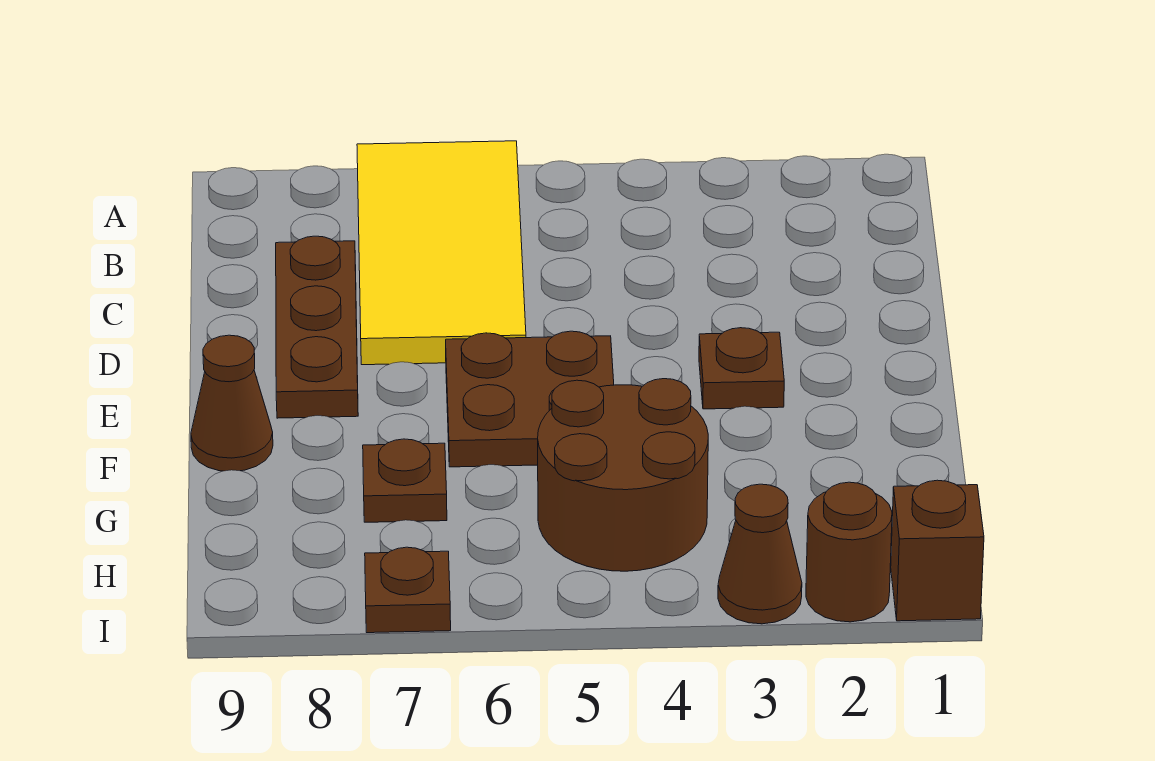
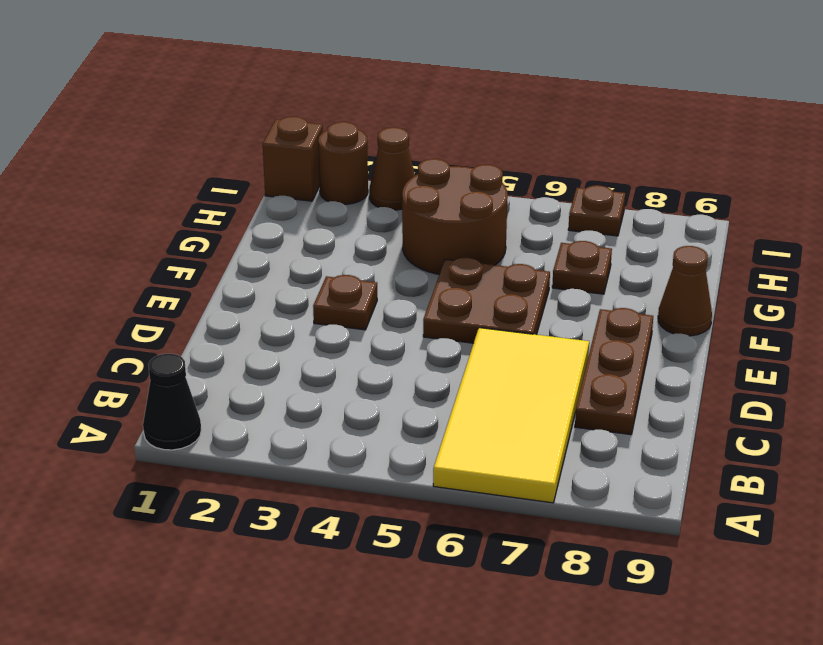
none -> black cone A1 level 1

